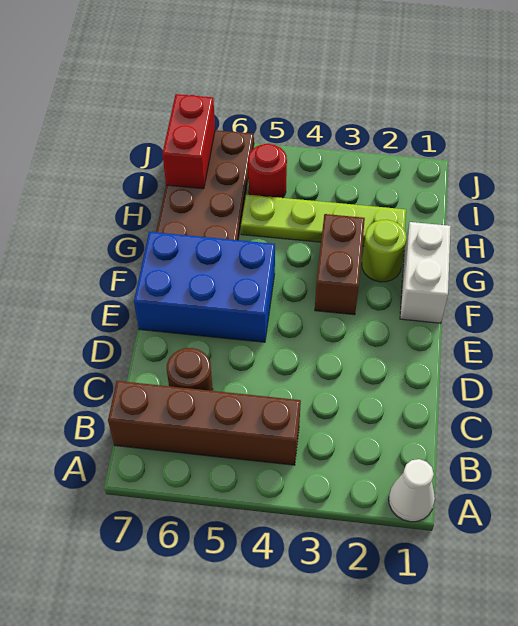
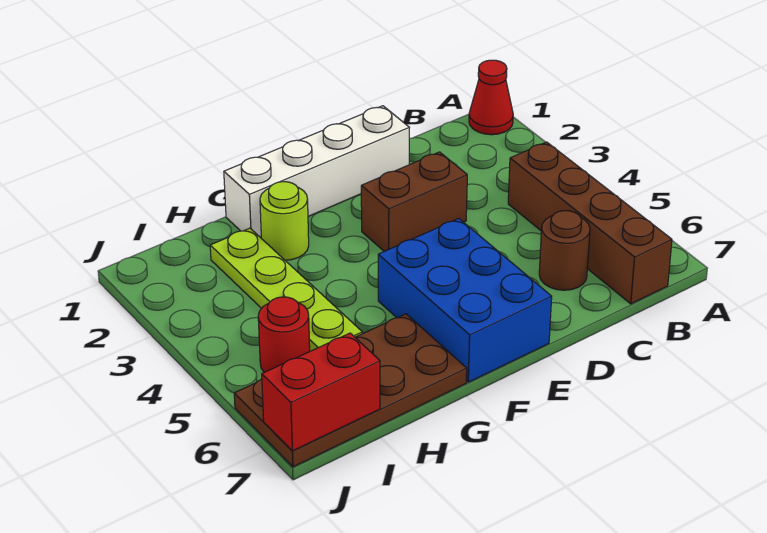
white cone A1 level 1 -> red cone A1 level 1
white brick F1:G1 level 1 -> white brick D1:G1 level 1
brown brick F3:G3 level 1 -> brown brick D3:E3 level 1

